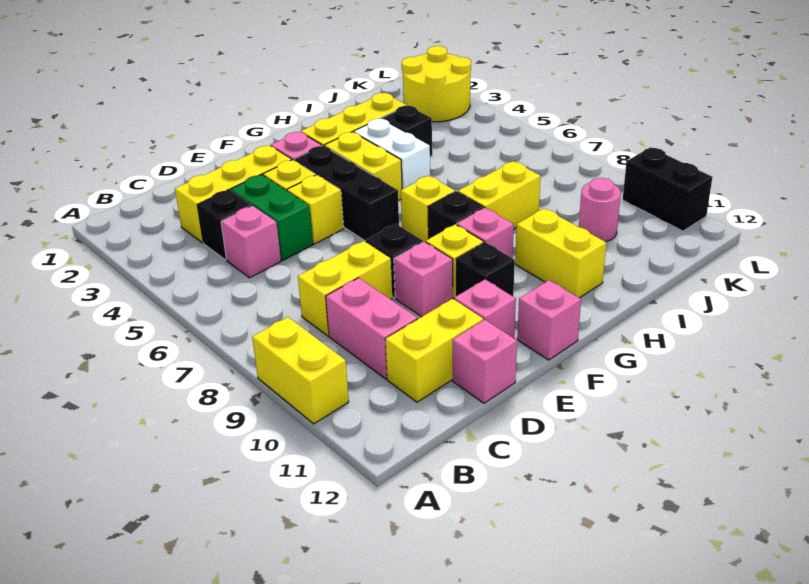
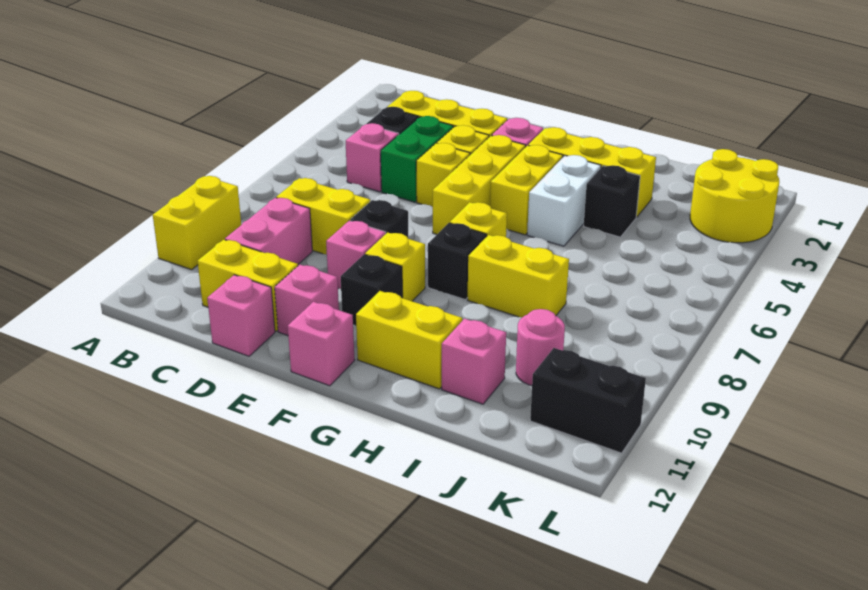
black brick F4:F6 level 1 -> yellow brick F4:F6 level 1
pink brick G9 level 1 -> pink brick I11 level 1
yellow brick H10:H11 level 1 -> yellow brick G11:H11 level 1
black brick L10:L11 level 1 -> black brick K11:L11 level 1

